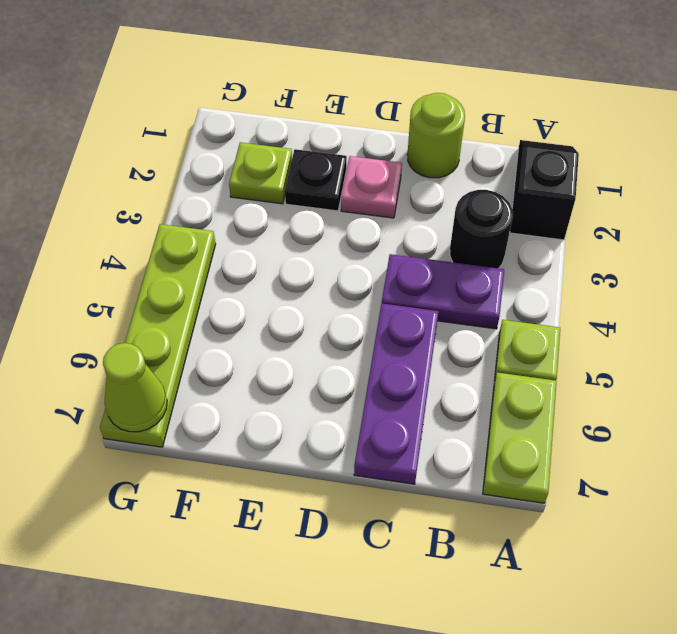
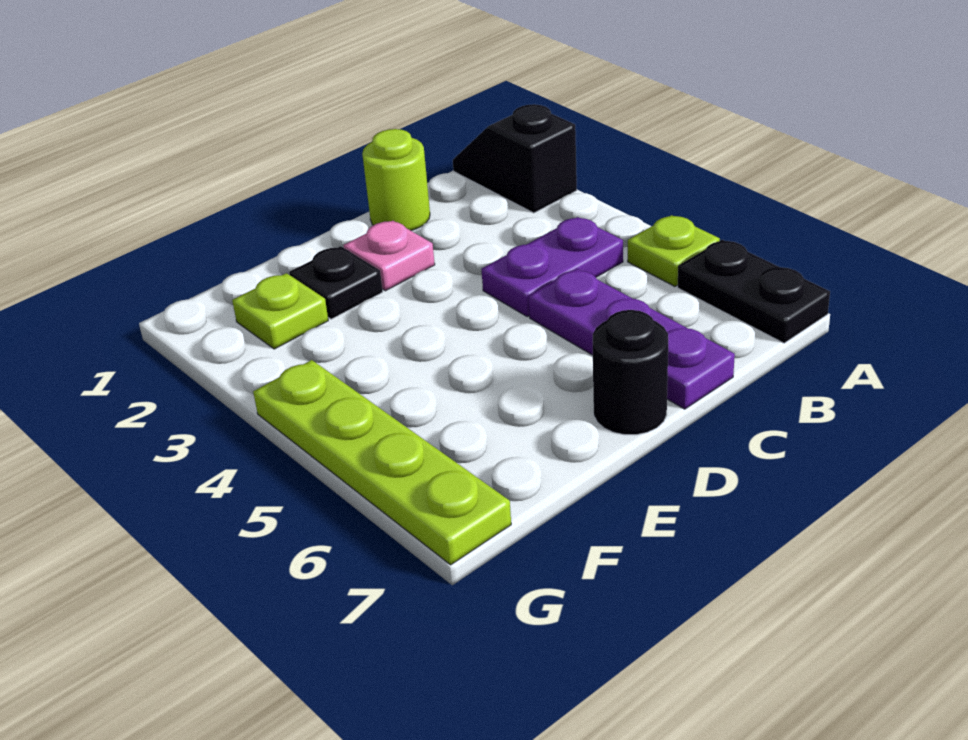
lime plate A6:A7 level 1 -> black plate A6:A7 level 1
black round brick B3 level 1 -> black round brick D7 level 1
lime cone G7 level 2 -> none

